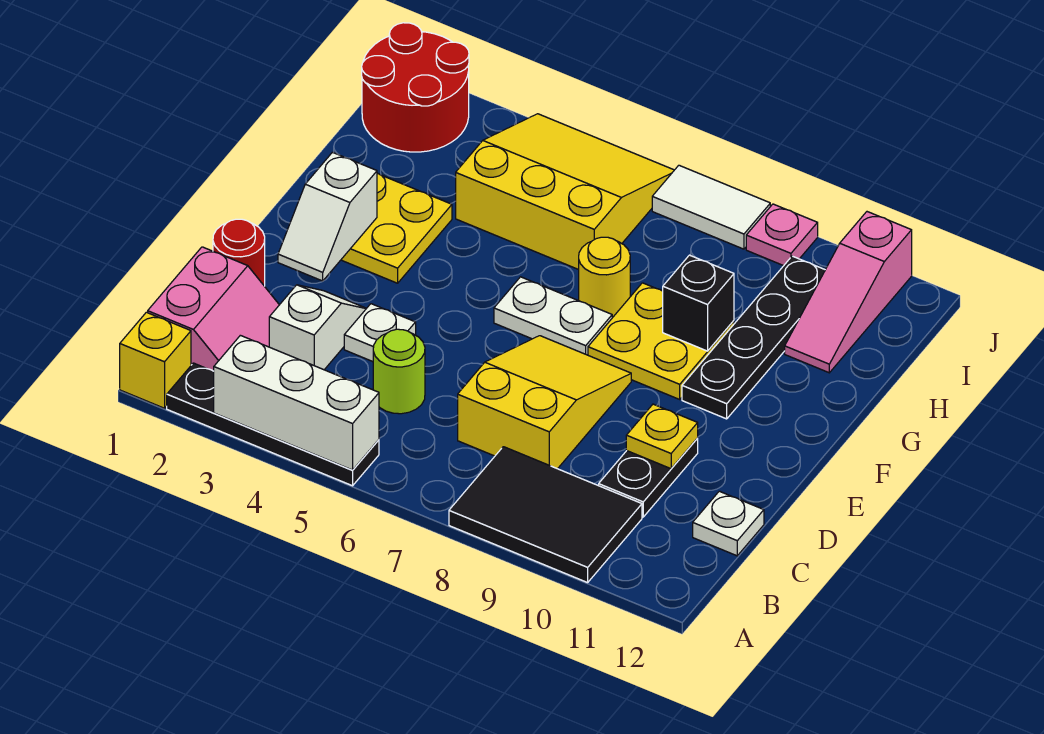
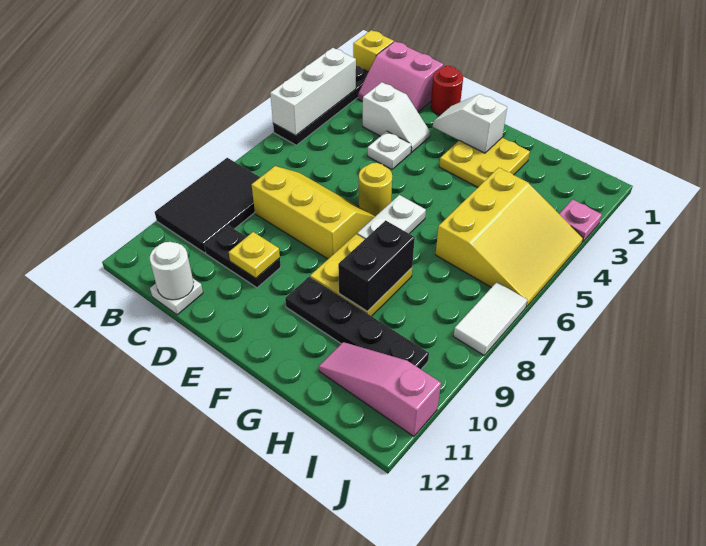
lime round brick C5 level 1 -> none
yellow slope C7:E8 level 1 top C -> yellow slope C7:E8 level 1 top 8
none -> white round brick C12 level 2
yellow round brick G7 level 1 -> yellow round brick E6 level 1
black brick G9 level 2 -> black brick G8:G9 level 2
red round brick I1:J2 level 1 -> none
pink plate J9 level 1 -> pink plate J3 level 1

